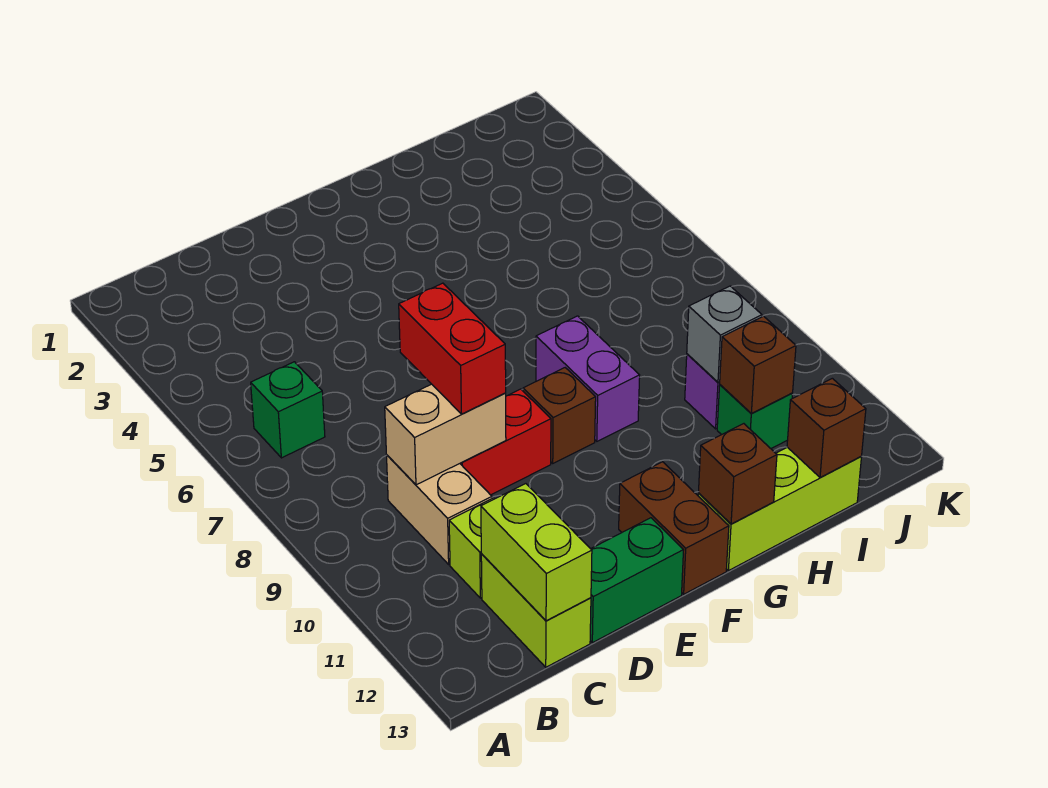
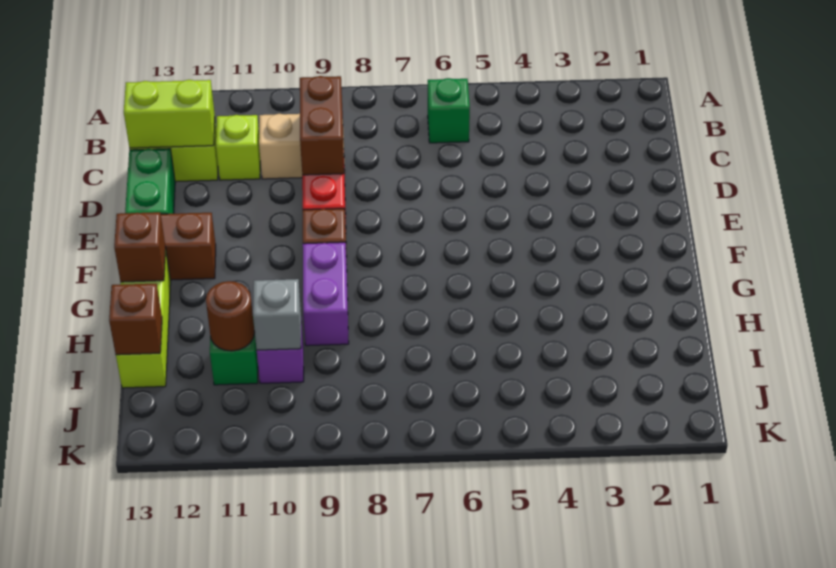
tan brick C9:D9 level 2 -> brown brick C9:D9 level 2
red brick D8:D9 level 3 -> none
purple brick G8:G9 level 1 -> purple brick G9:H9 level 1
brown brick I11 level 2 -> brown round brick I11 level 2

